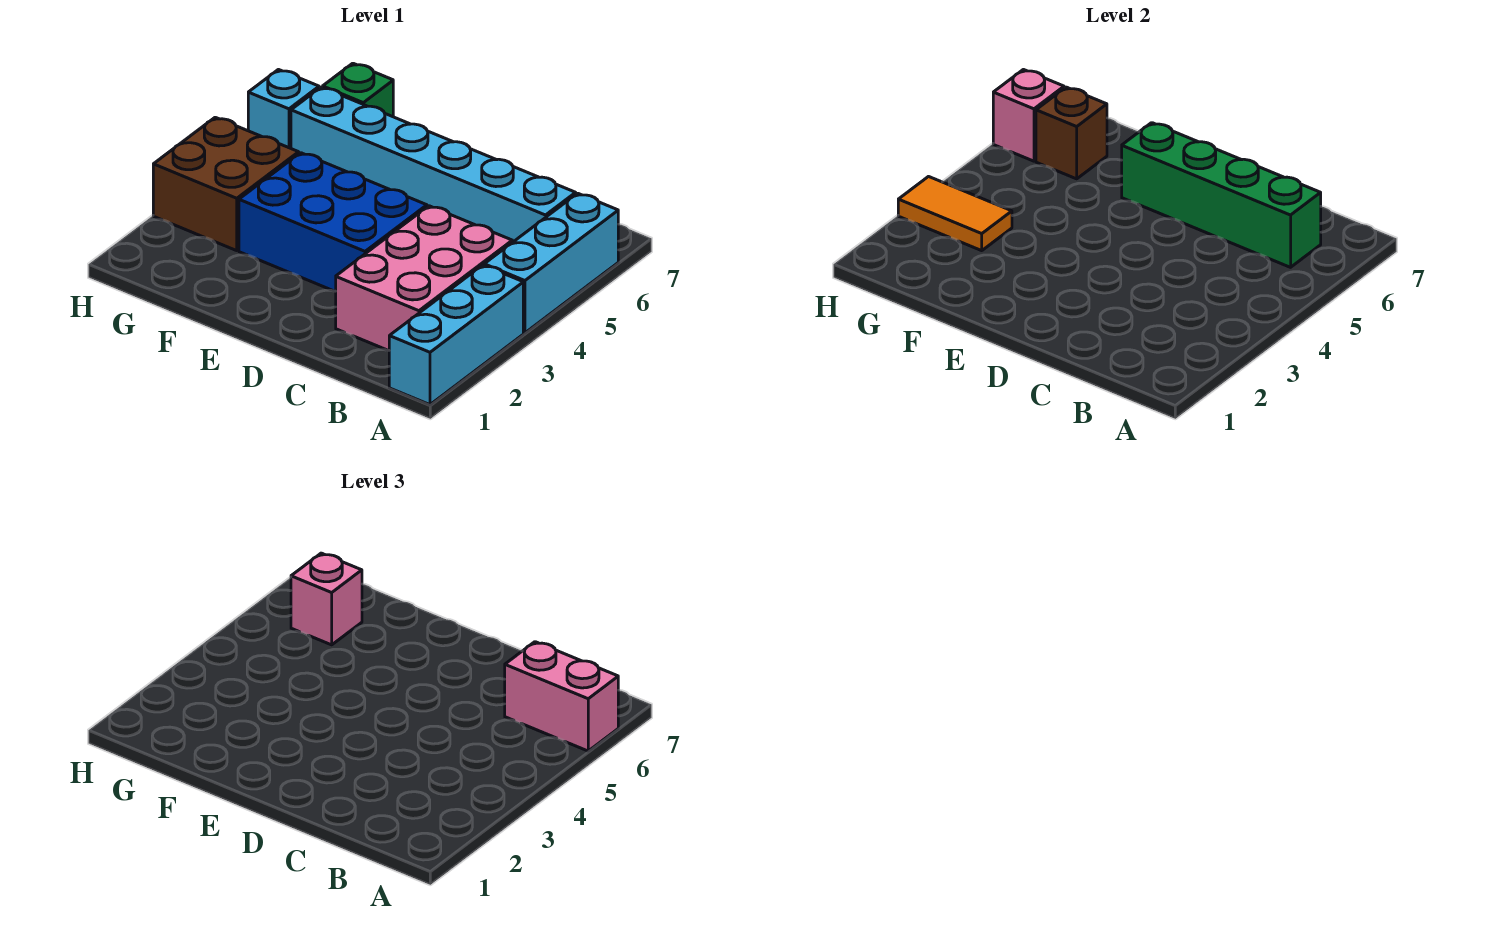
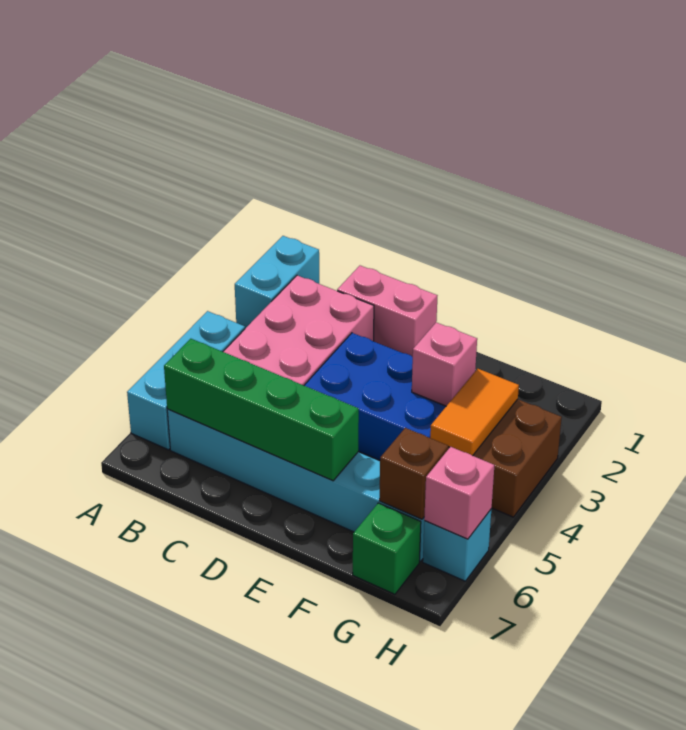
cyan brick A1:A3 level 1 -> cyan brick A1:A2 level 1
pink brick A6:B6 level 3 -> pink brick C1:D1 level 1
orange tile G3:H3 level 2 -> orange tile G3:G4 level 2
pink brick G6 level 3 -> pink brick F3 level 2

